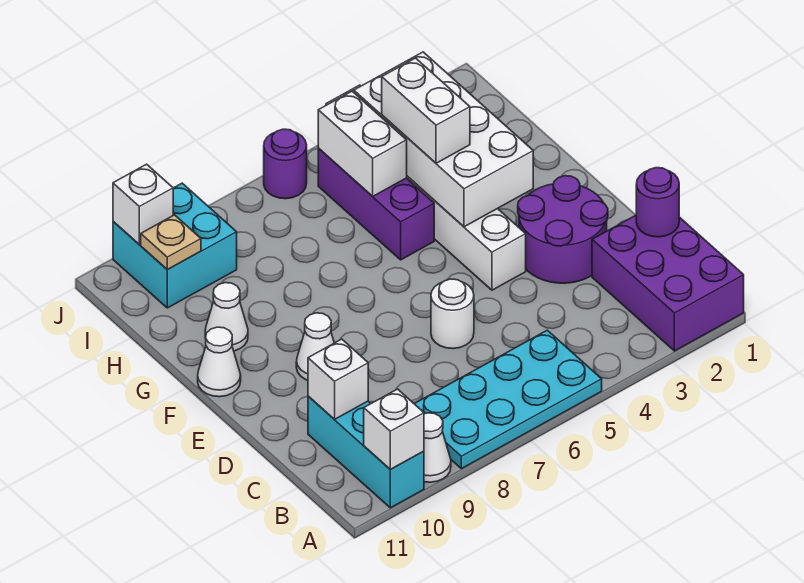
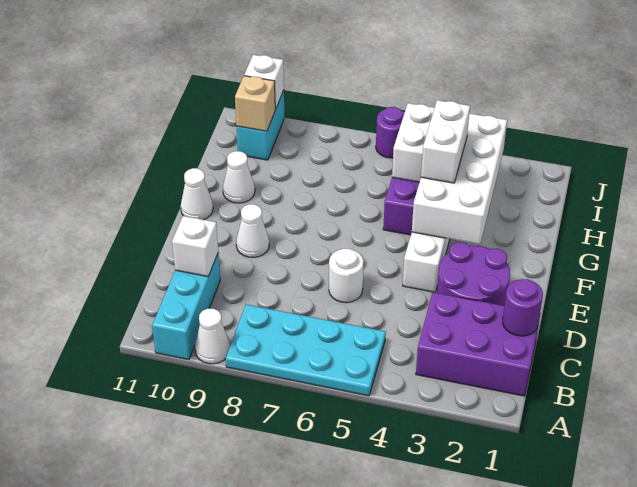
purple brick A1:C2 level 1 -> purple brick B1:C3 level 1
white brick A10 level 2 -> none
cyan brick I9:J10 level 1 -> cyan brick I10:J10 level 1
tan plate I10 level 2 -> tan brick I10 level 2

